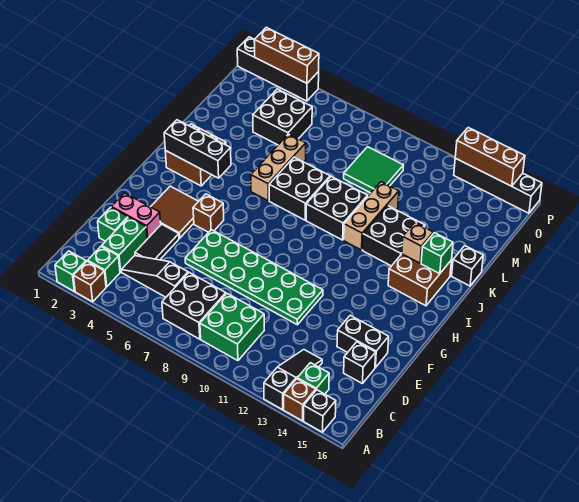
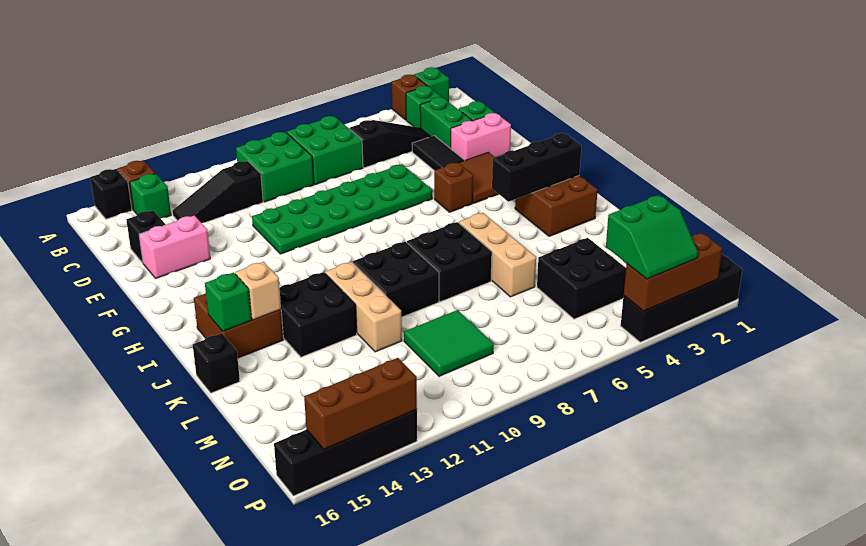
black slope A13:C13 level 1 top A -> black slope C11:C13 level 1 top 11
black brick B7:C8 level 1 -> green brick B7:C8 level 1
black brick E14:E15 level 1 -> pink brick E14:E15 level 1
none -> green slope O3:P4 level 3 top O

